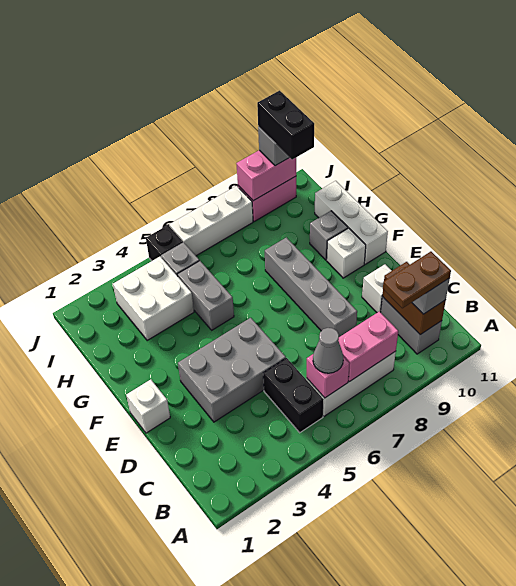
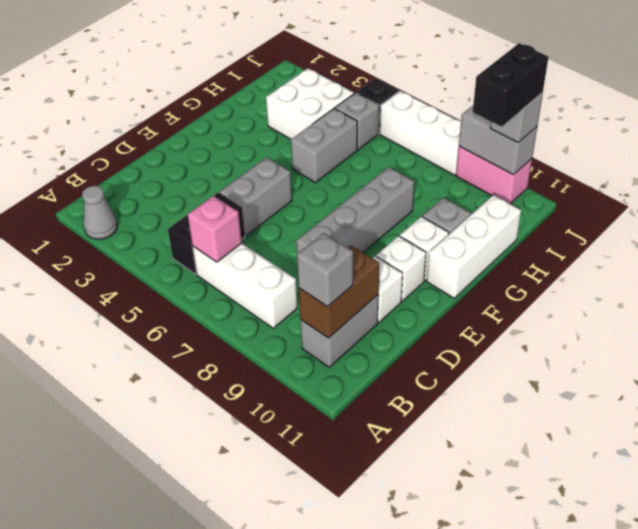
grey cone B6 level 3 -> grey cone A2 level 1
pink brick B7:B8 level 2 -> none
brown plate B9:B10 level 4 -> none
grey brick D3:E5 level 1 -> grey brick D5:E5 level 1
white brick E1 level 1 -> white brick E10 level 1
pink brick J9:J10 level 2 -> grey brick J9:J10 level 2

